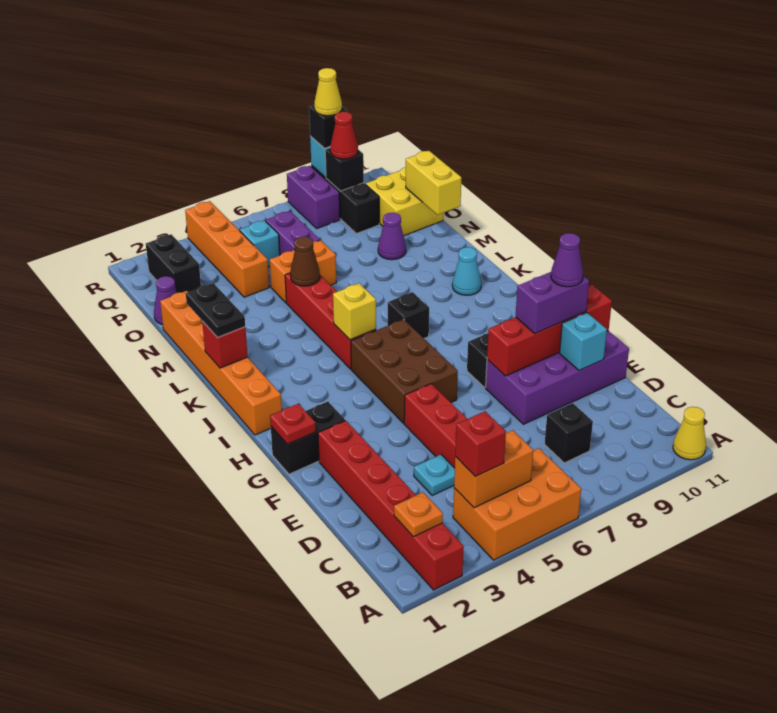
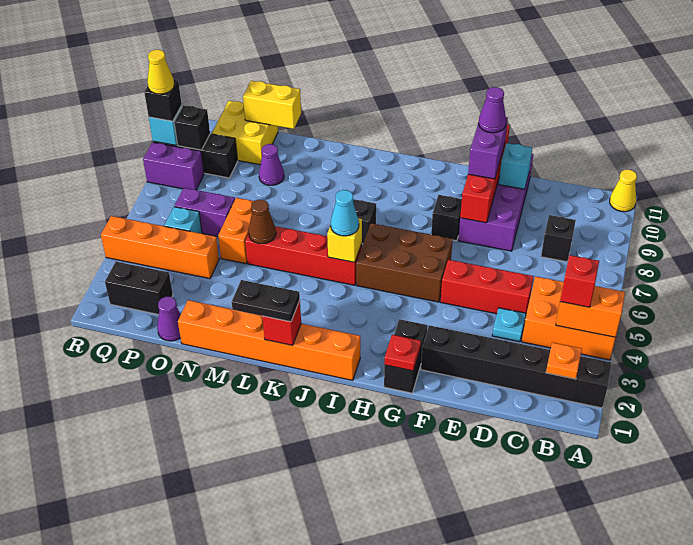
red brick A2:F2 level 1 -> black brick A2:F2 level 1
orange brick A4:B6 level 1 -> orange brick A4:C5 level 1
orange brick B4:B5 level 2 -> orange brick A4:B4 level 2
cyan cone K10 level 1 -> cyan cone J5 level 3
red cone Q9 level 3 -> none

